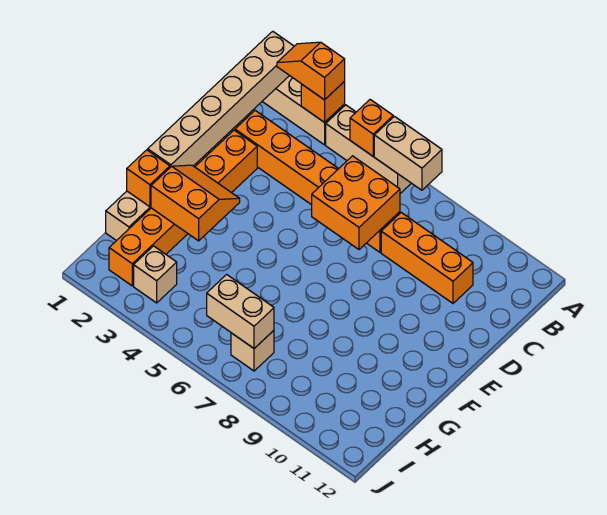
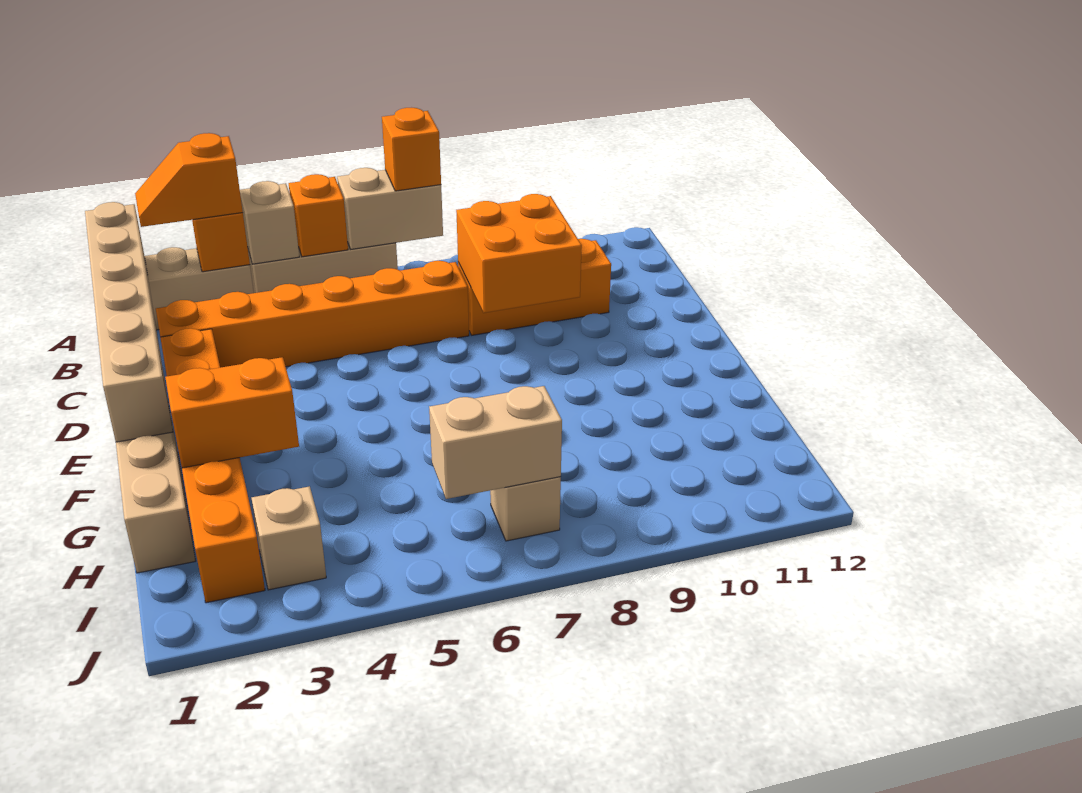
none -> tan brick A4 level 2
orange brick C6:D7 level 2 -> orange brick C8:D9 level 2
orange brick G1 level 2 -> orange brick A7 level 3

